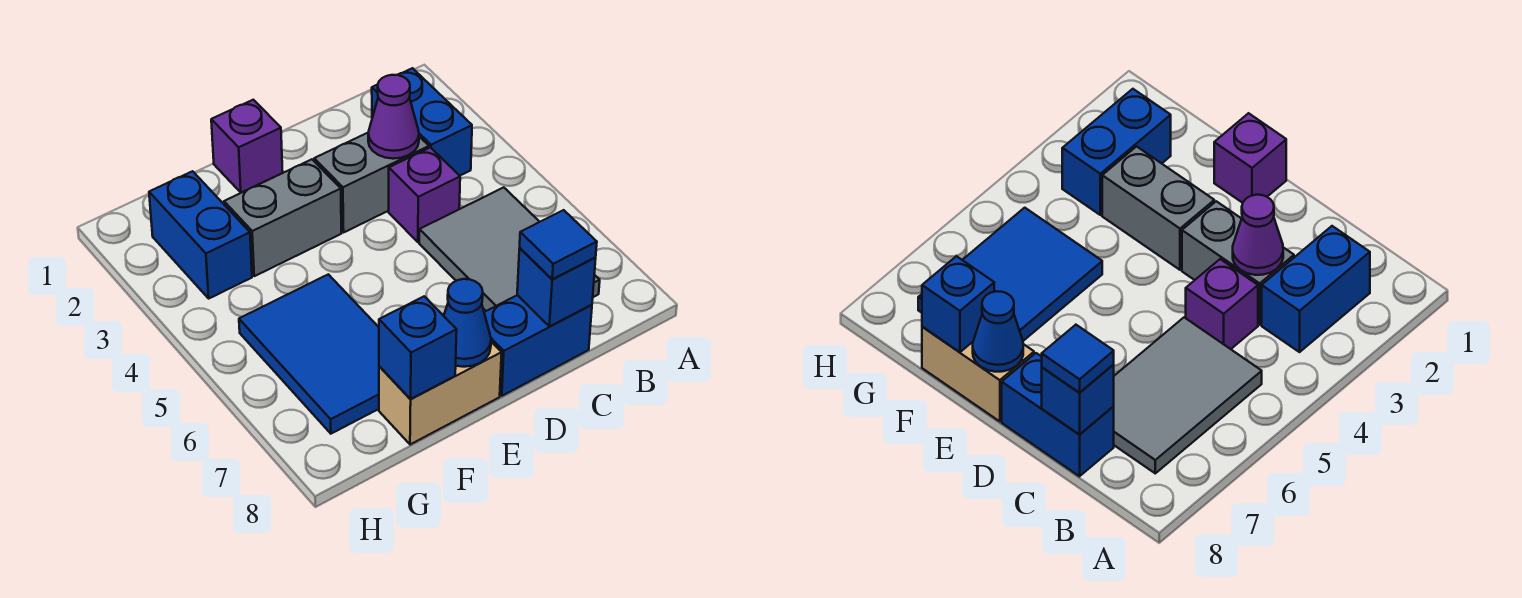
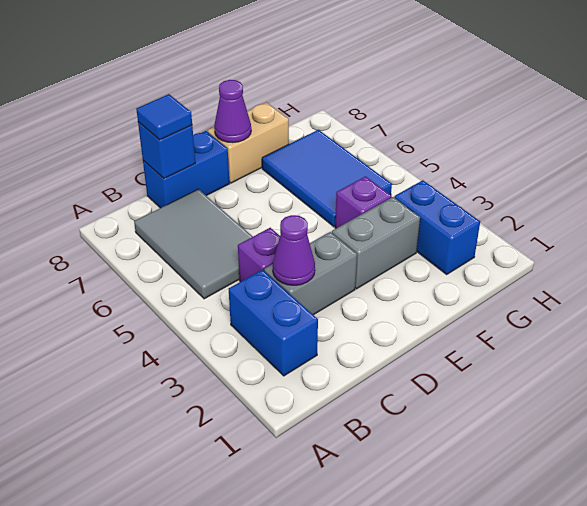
purple brick E1 level 1 -> purple brick F4 level 1
blue cone E8 level 2 -> purple cone E8 level 2
blue brick F8 level 2 -> none

